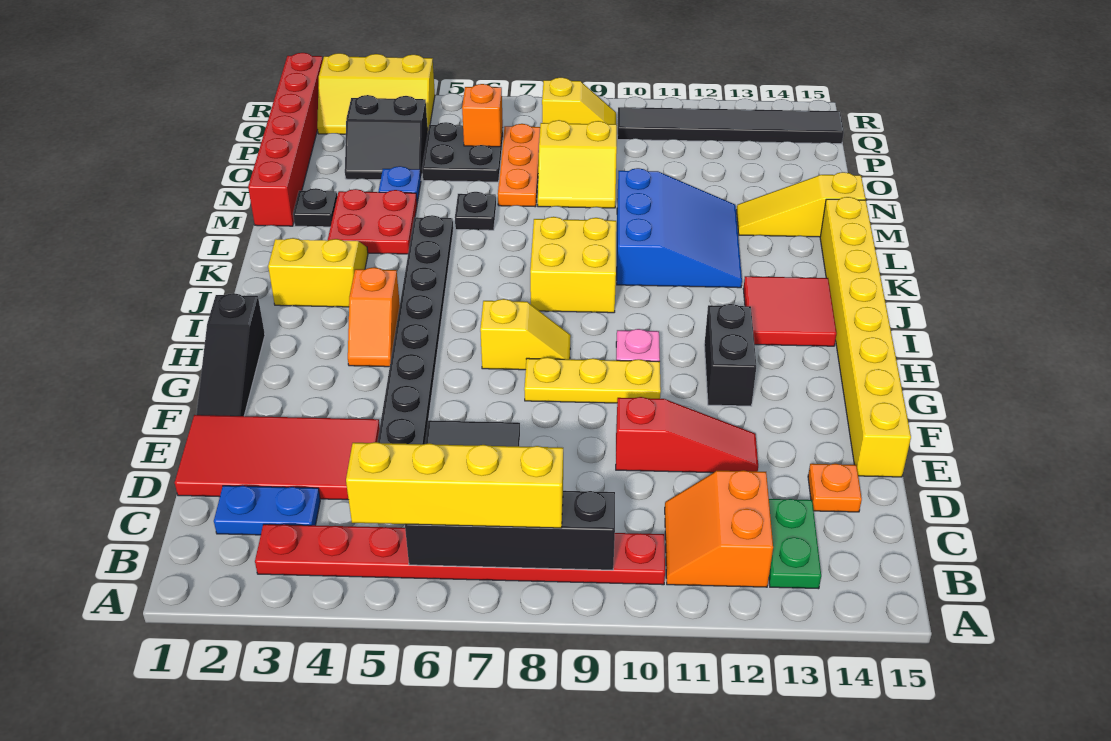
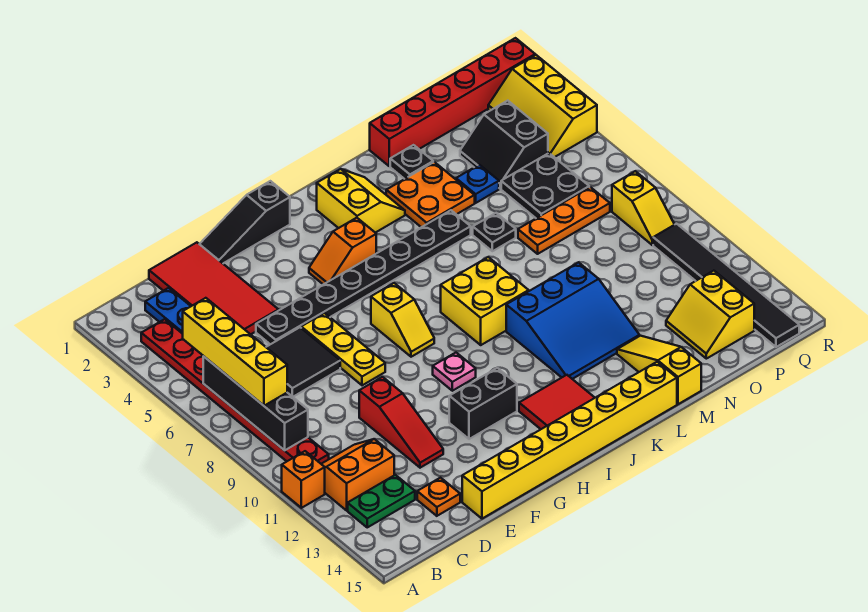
yellow plate G8:G10 level 1 -> yellow plate F6:F8 level 1
red plate L3:M4 level 1 -> orange plate L3:M4 level 1
yellow slope N8:O9 level 1 top O -> yellow slope O13:P14 level 1 top P
orange brick P6 level 2 -> orange brick A11 level 1

